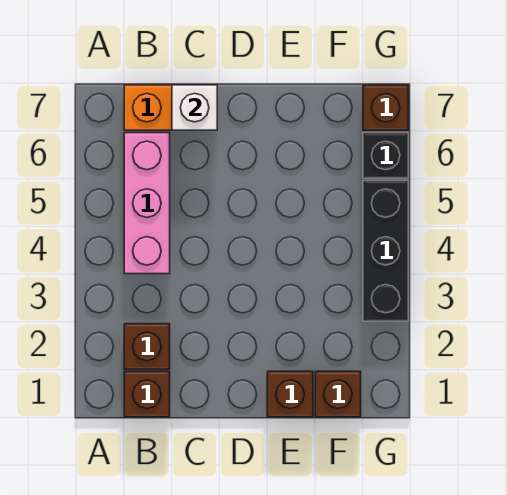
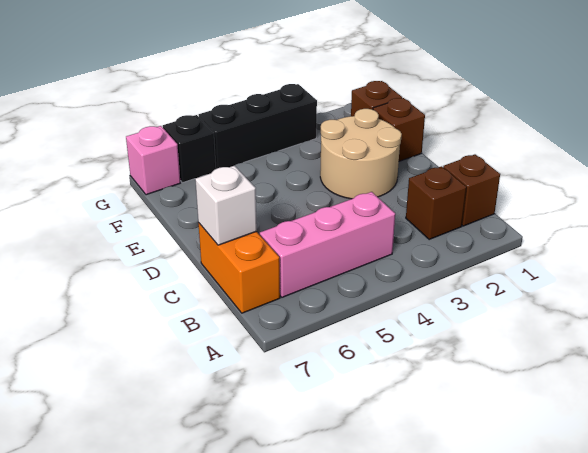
none -> tan round brick D2:E3 level 1
brown brick G7 level 1 -> pink brick G7 level 1

